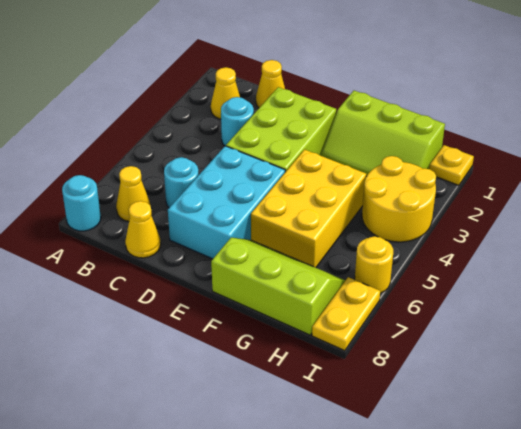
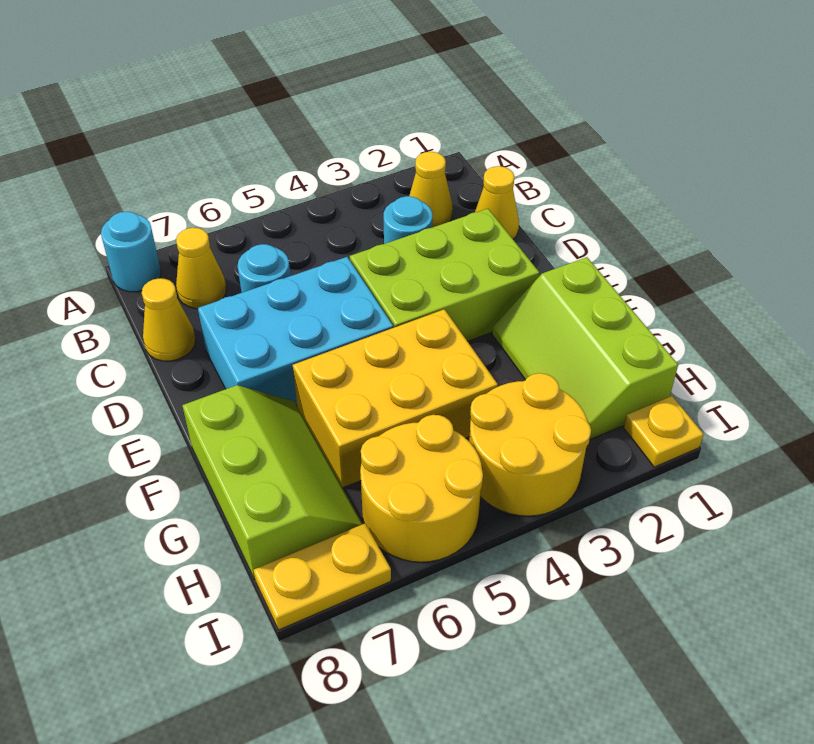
yellow round brick I6 level 1 -> yellow round brick H5:I6 level 1

